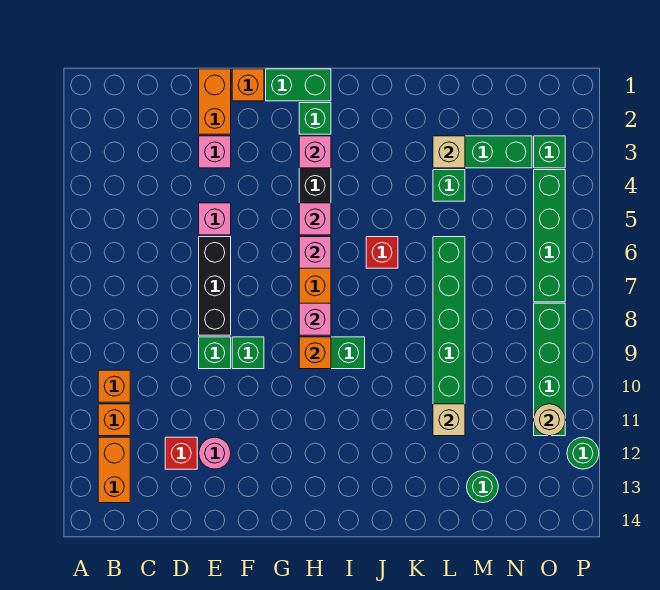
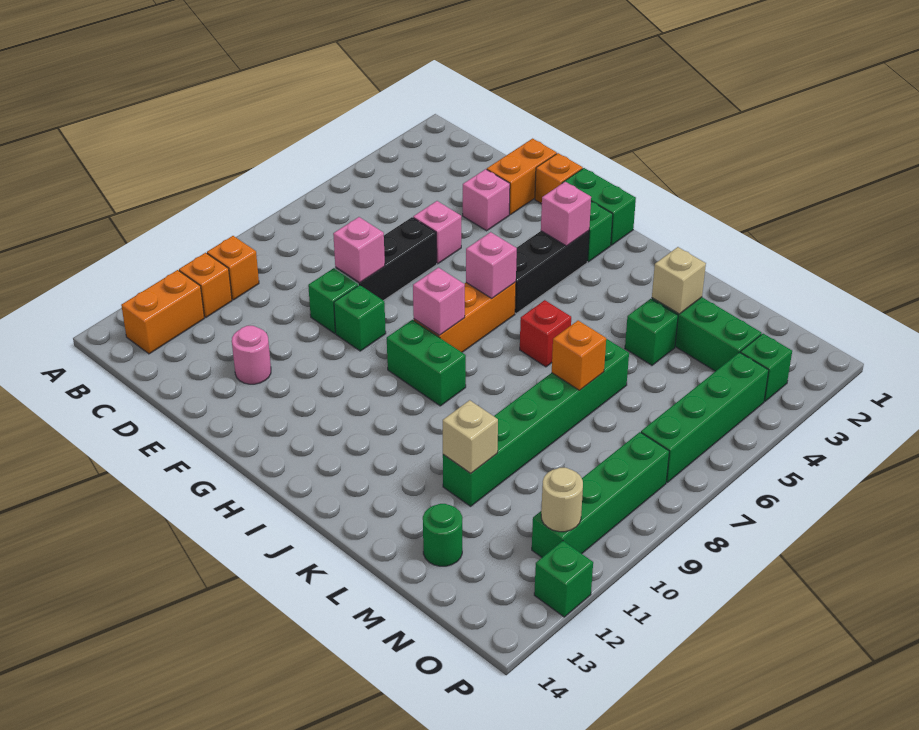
red brick D12 level 1 -> none
pink brick H5 level 2 -> pink brick E8 level 2
orange brick H9 level 2 -> orange brick L7 level 2
green round brick P12 level 1 -> green brick P12 level 1

